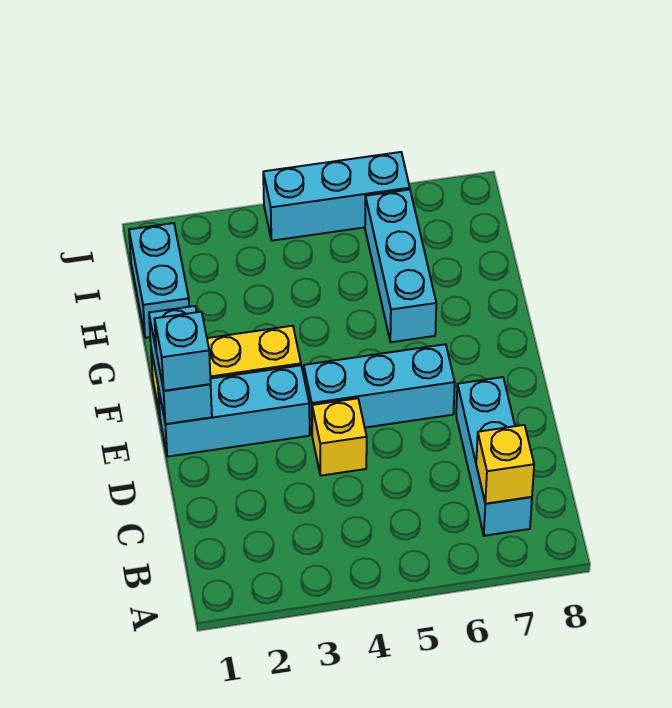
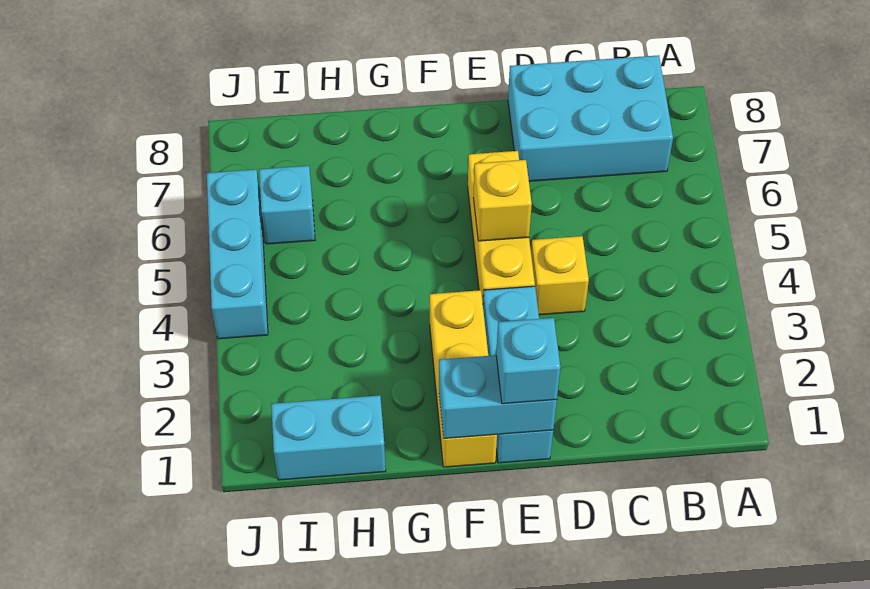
cyan brick B7:D7 level 1 -> cyan brick B7:D8 level 1
yellow brick B7 level 2 -> yellow brick E5 level 2
cyan brick E4:E6 level 1 -> yellow brick E4:E6 level 1
cyan brick G6:I6 level 1 -> cyan brick I6 level 1

